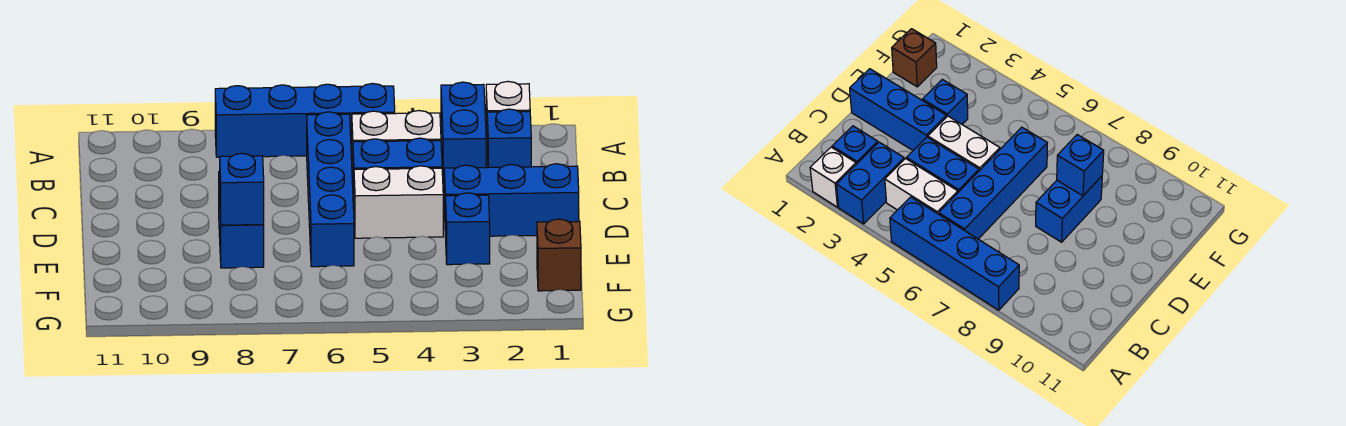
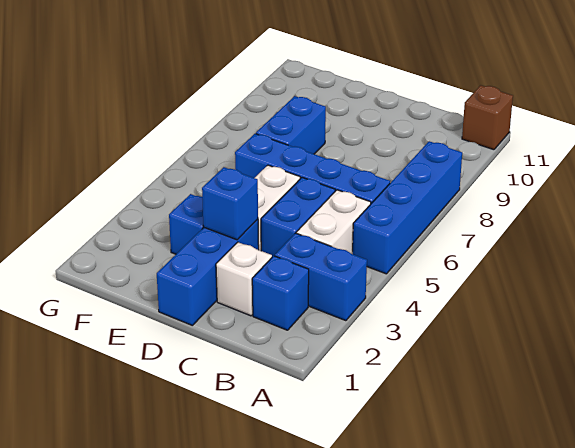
white brick A2 level 1 -> white brick C2 level 1
blue brick D8:E8 level 1 -> blue brick E7:E8 level 1
blue brick E8 level 2 -> blue brick D3 level 2
brown brick F1 level 1 -> brown brick A11 level 1

